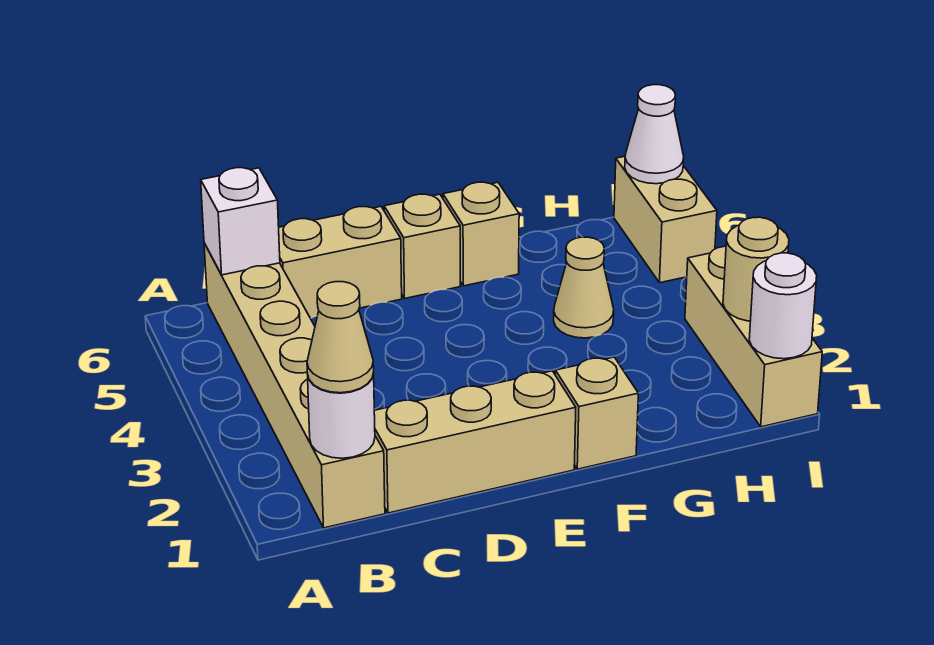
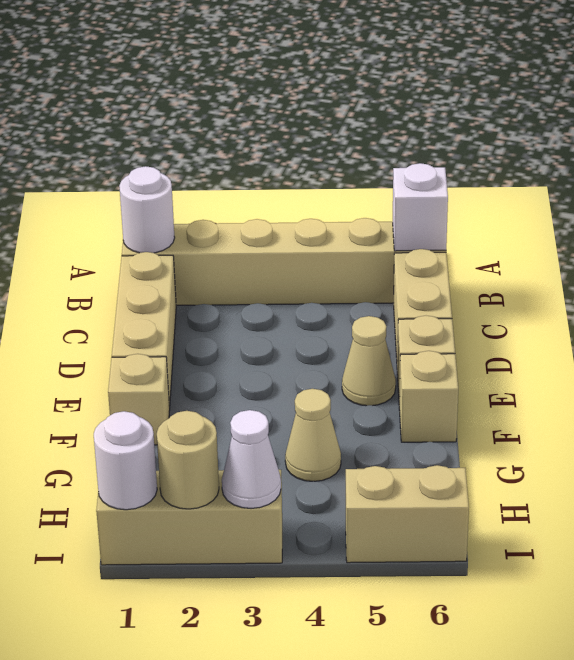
tan cone B1 level 3 -> tan cone E5 level 1
white cone I6 level 2 -> white cone I3 level 2

